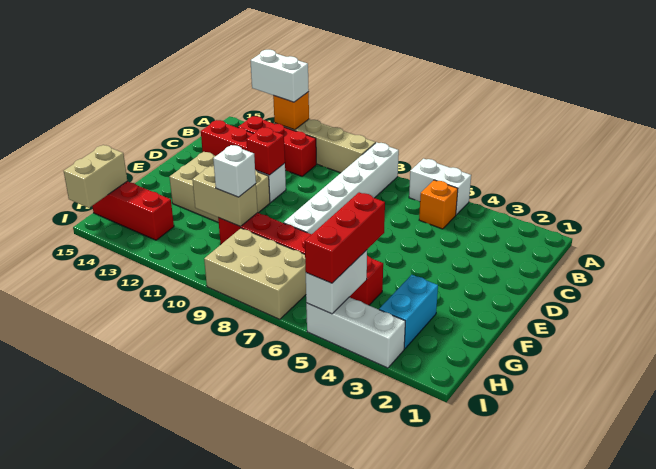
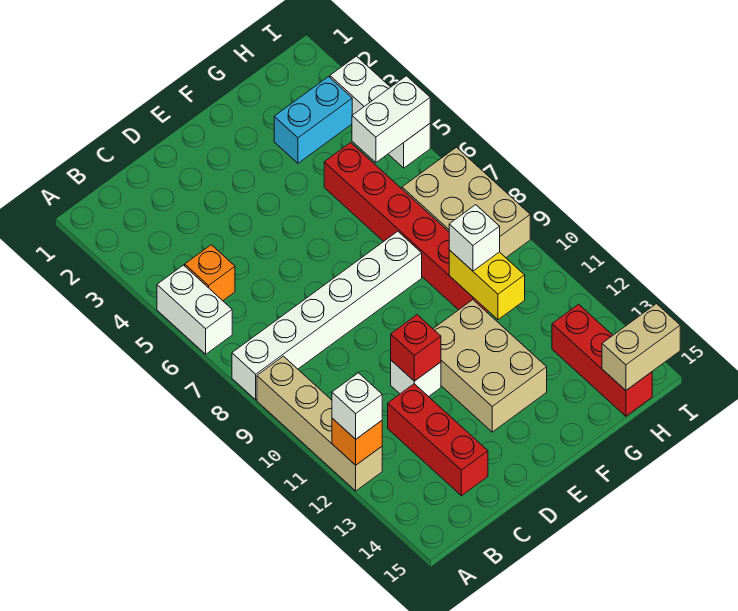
white brick A12:A13 level 3 -> white brick A12 level 3
red brick B11:B13 level 1 -> none
red brick G5:I5 level 3 -> none
tan brick G10:G11 level 2 -> yellow brick G10:G11 level 2

